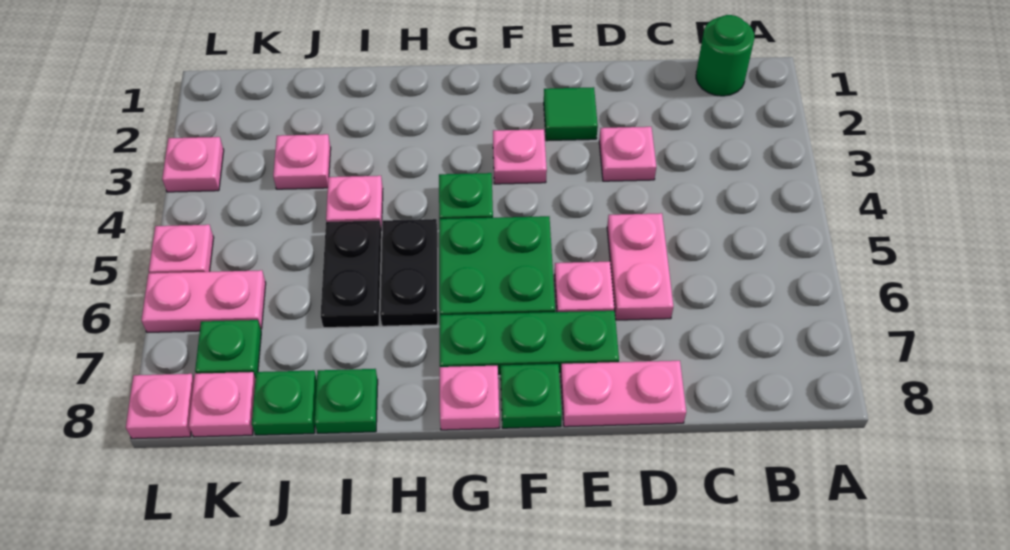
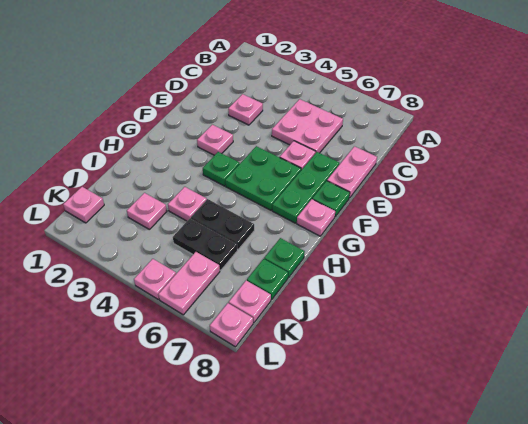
green round brick B1 level 1 -> none
pink plate D5:D6 level 1 -> pink plate C5:D6 level 1
green tile E2 level 1 -> none
black plate H5:H6 level 1 -> black plate J5:J6 level 1
green plate K7 level 1 -> none
pink plate L3 level 1 -> pink plate K1 level 1

